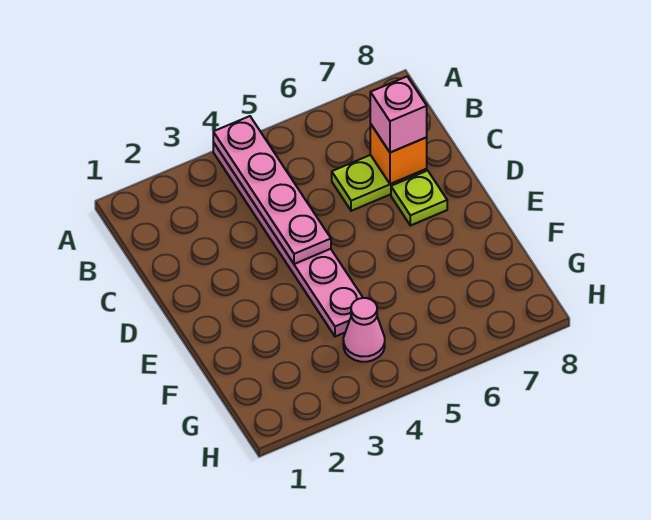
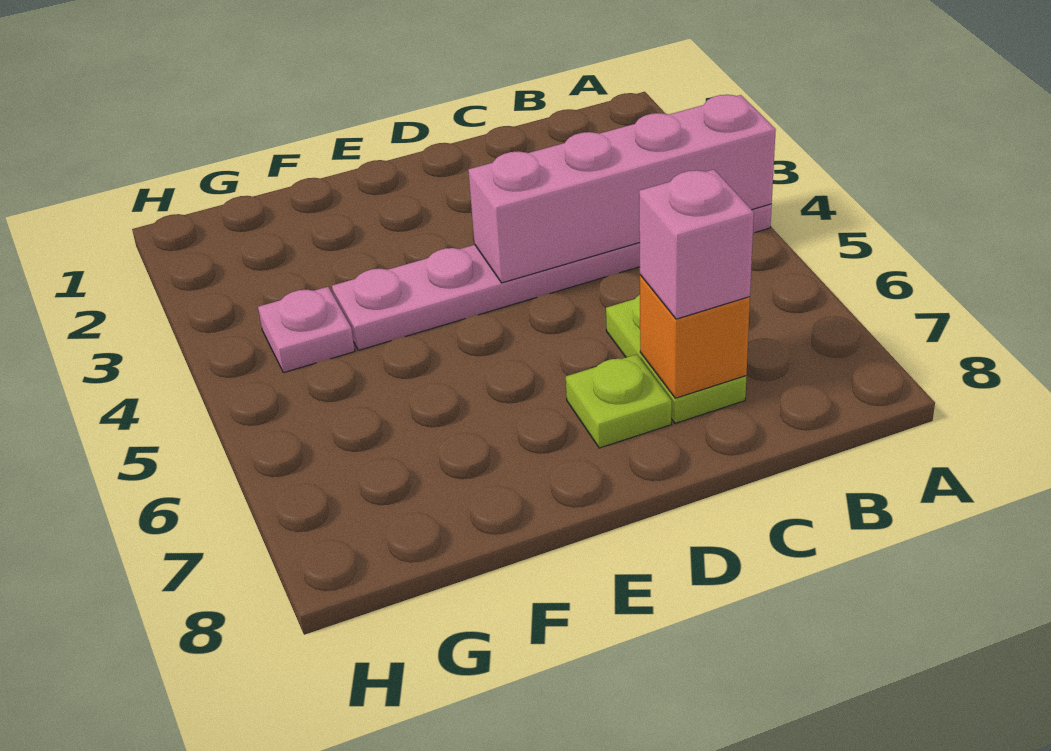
pink plate A4:D4 level 2 -> pink brick A4:D4 level 2
pink cone G4 level 1 -> pink plate G4 level 1

